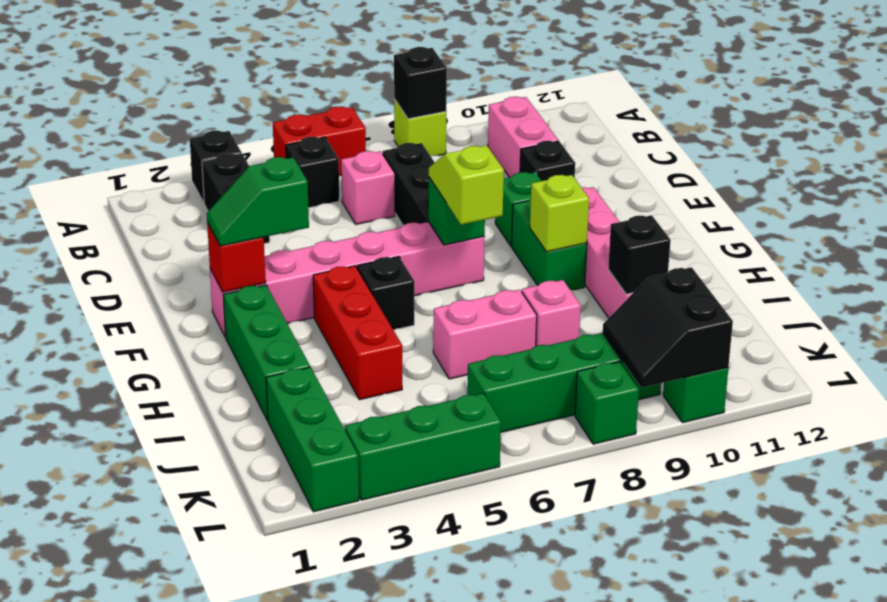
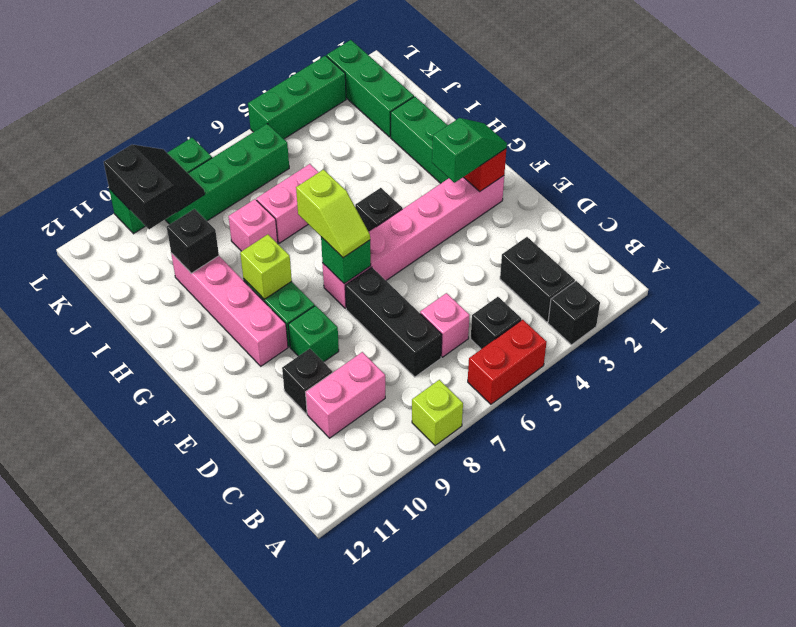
black brick A8 level 2 -> none
pink brick B10:C10 level 1 -> pink brick C9:C10 level 1
red brick G4:I4 level 1 -> none

